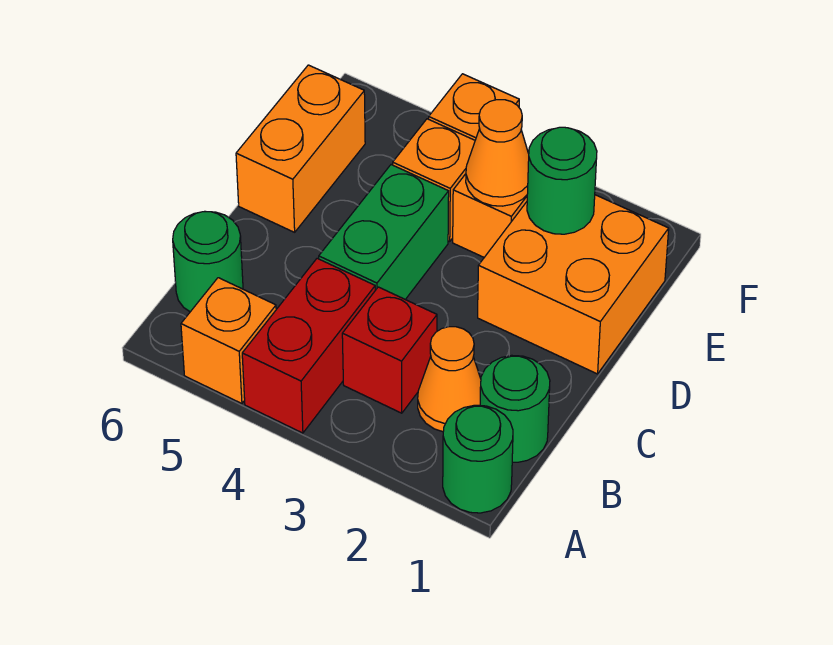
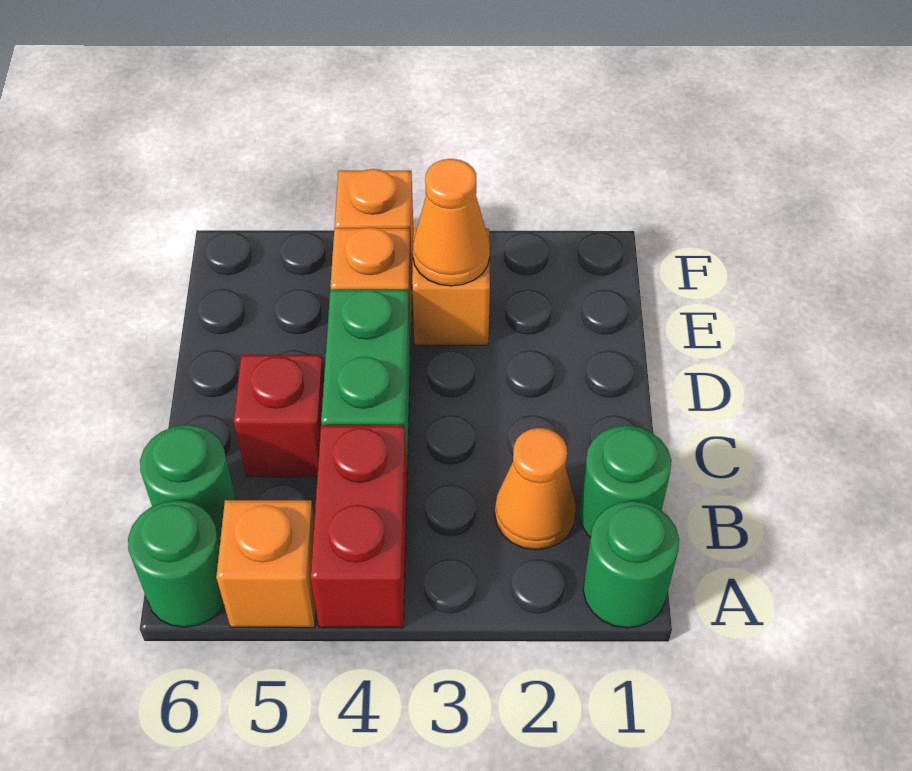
red brick B3 level 1 -> red brick C5 level 1
orange brick D1:E2 level 1 -> none
orange brick D6:E6 level 1 -> none
green round brick E2 level 2 -> green round brick A6 level 1

